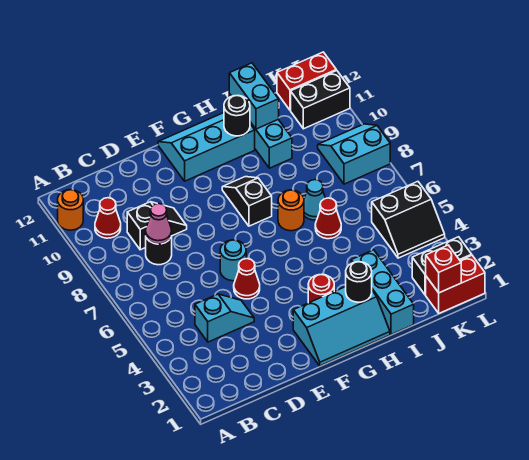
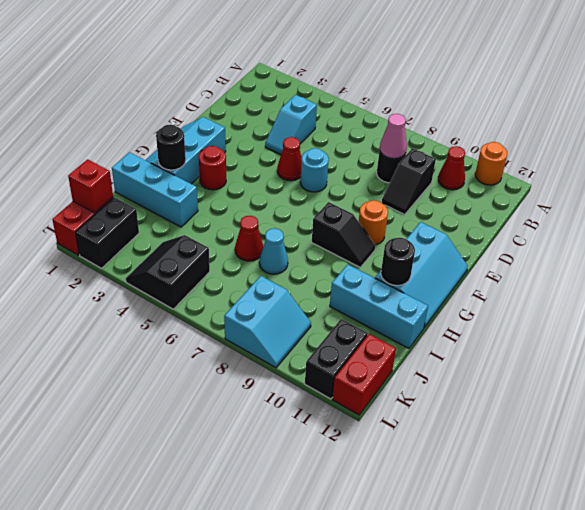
orange round brick H7 level 1 -> orange round brick F9 level 1
cyan brick I11:I12 level 2 -> none

